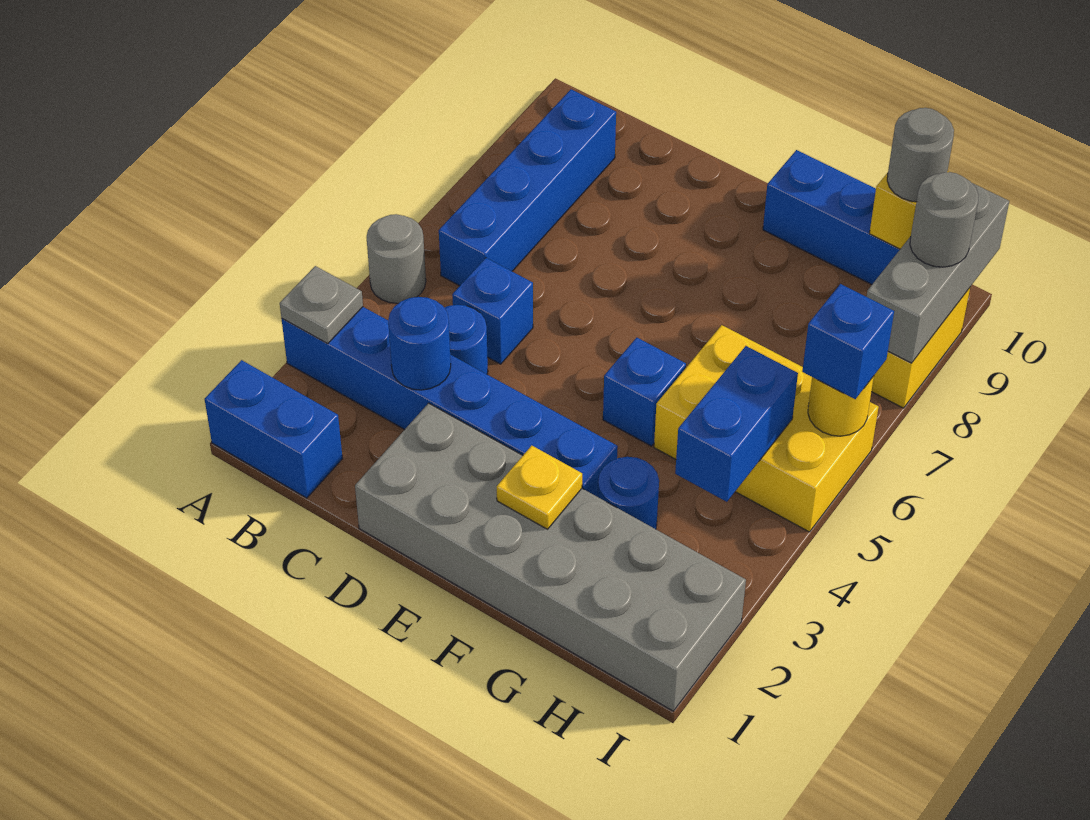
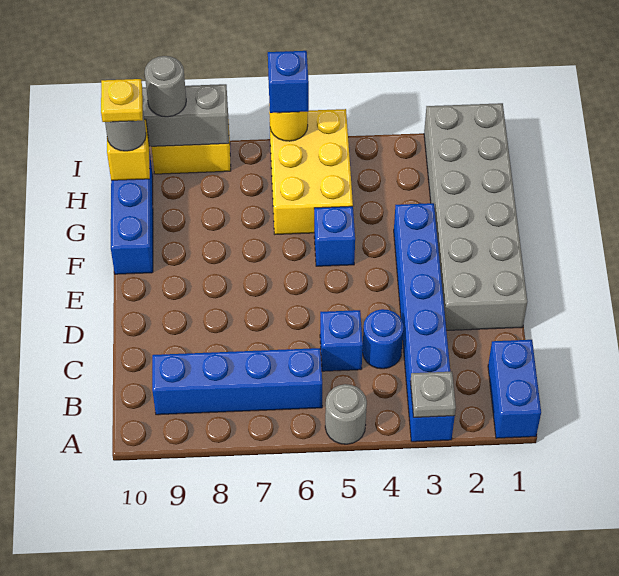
blue round brick C3 level 2 -> none
yellow plate F2 level 2 -> yellow plate H10 level 4
blue round brick G3 level 1 -> none
blue brick H4:H5 level 2 -> none

